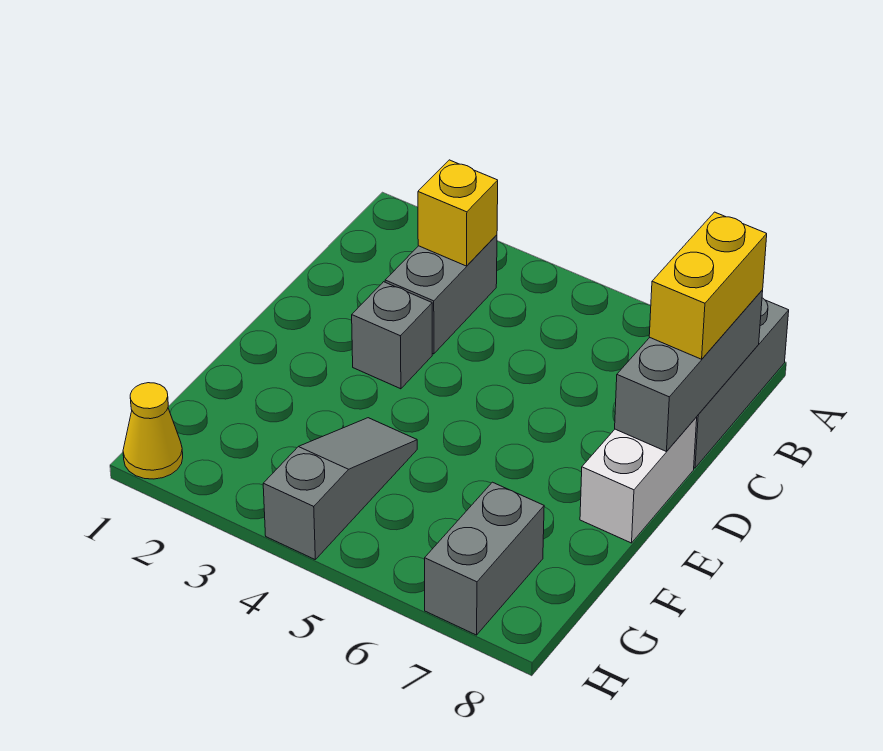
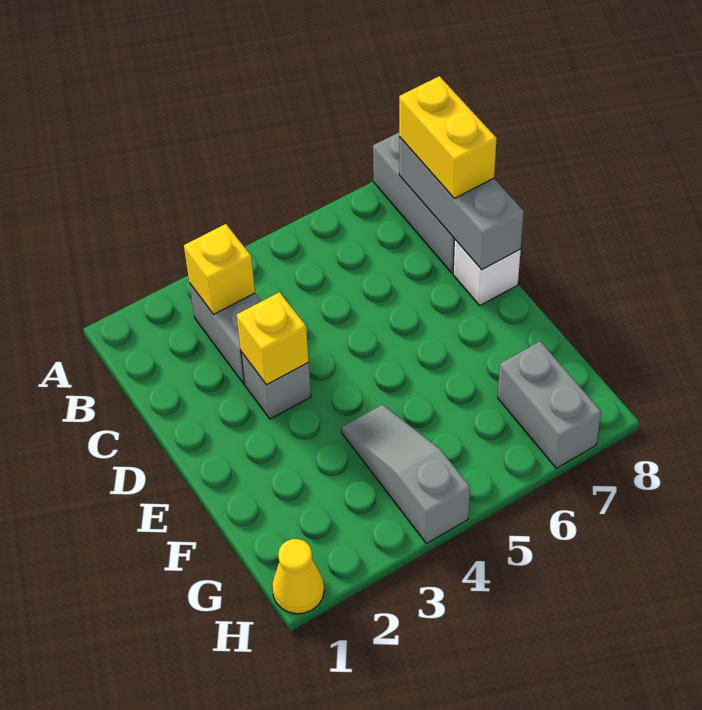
none -> yellow brick D3 level 2
white brick D8:E8 level 1 -> white brick D8 level 1

